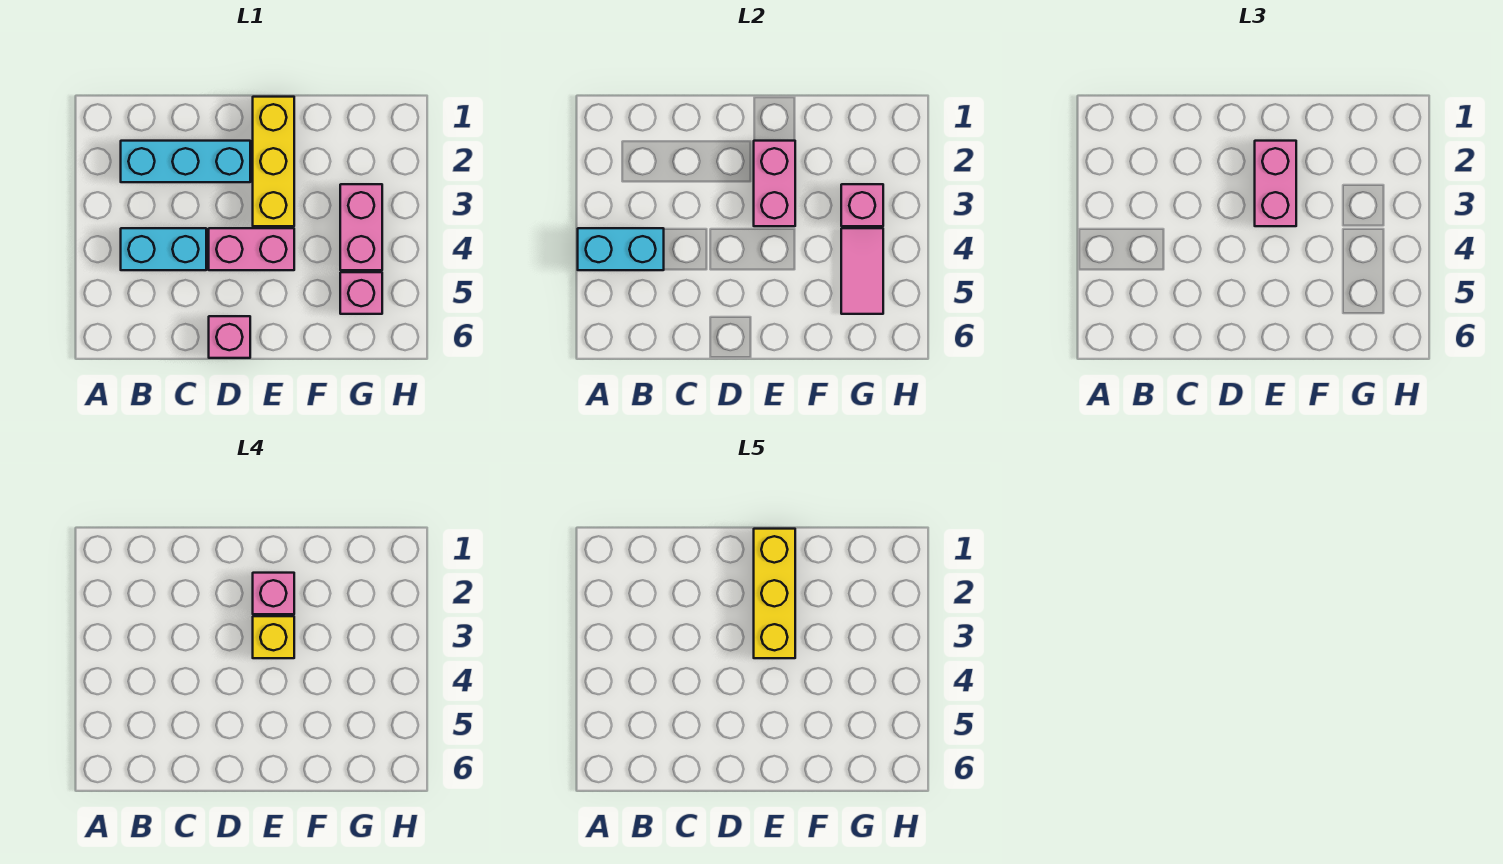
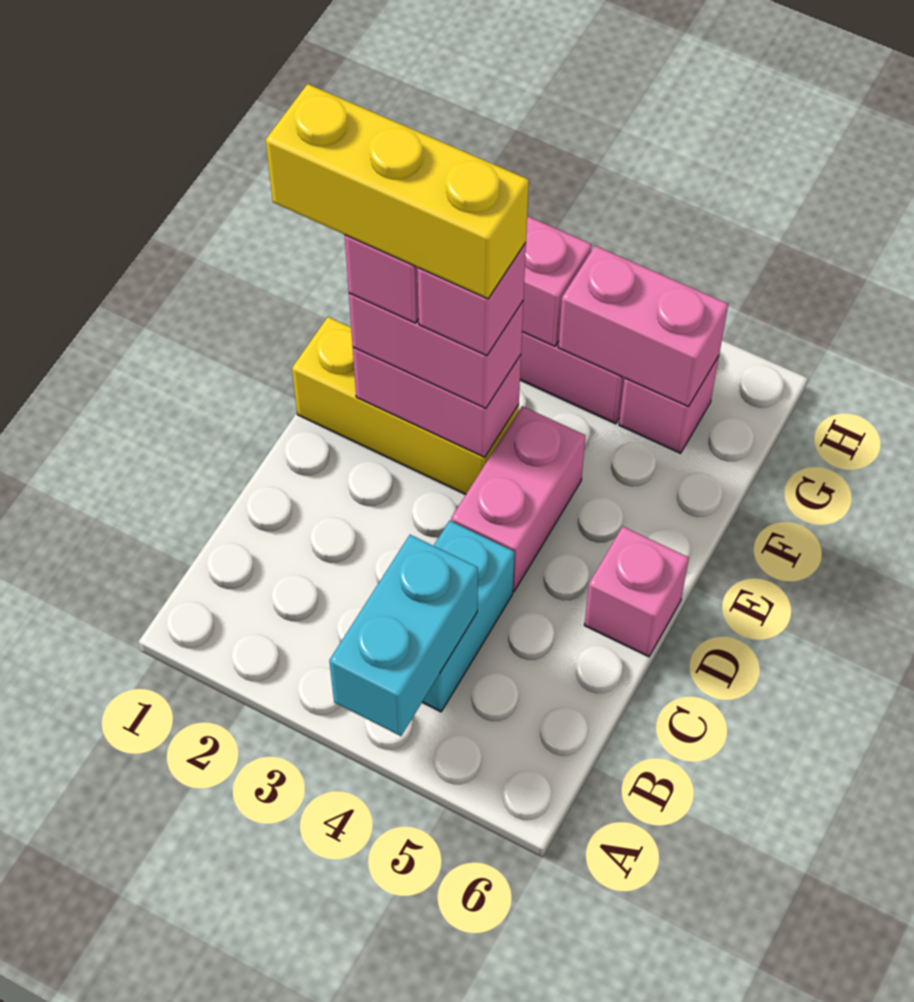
cyan brick B2:D2 level 1 -> none
yellow brick E3 level 4 -> pink brick E3 level 4
pink tile G4:G5 level 2 -> pink brick G4:G5 level 2

